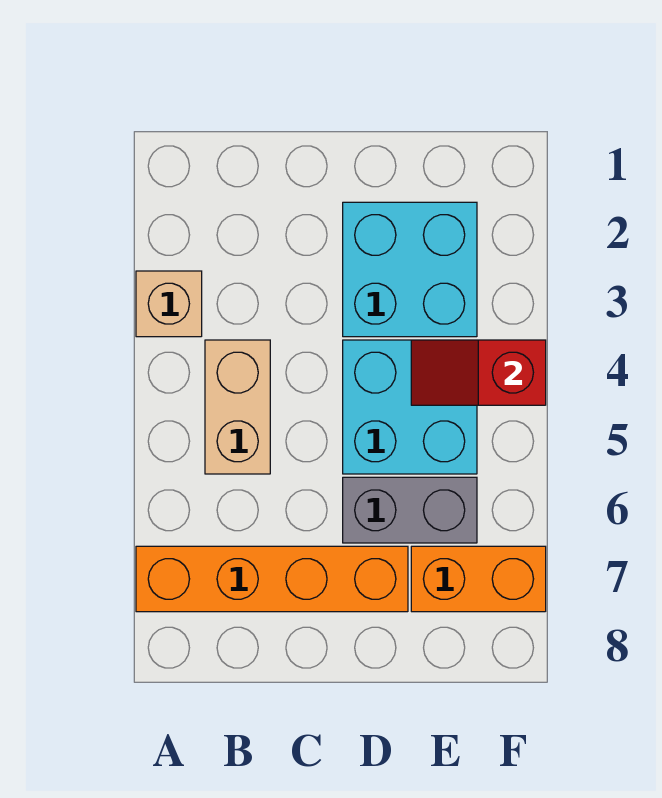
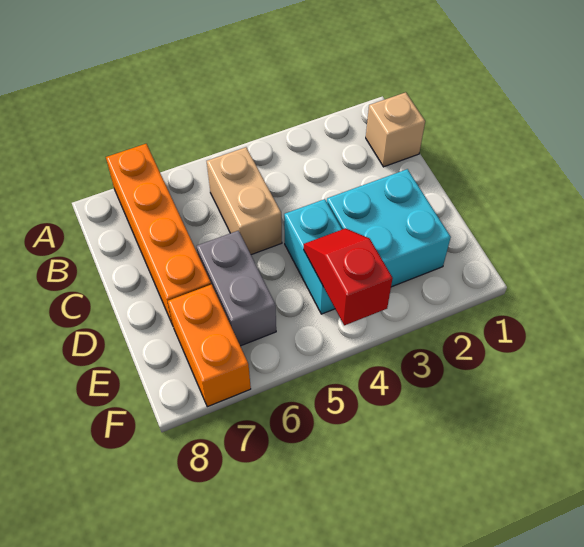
tan brick A3 level 1 -> tan brick B1 level 1
tan brick B4:B5 level 1 -> tan brick B5:C5 level 1
cyan brick D4:E5 level 1 -> cyan brick D4:E4 level 1

